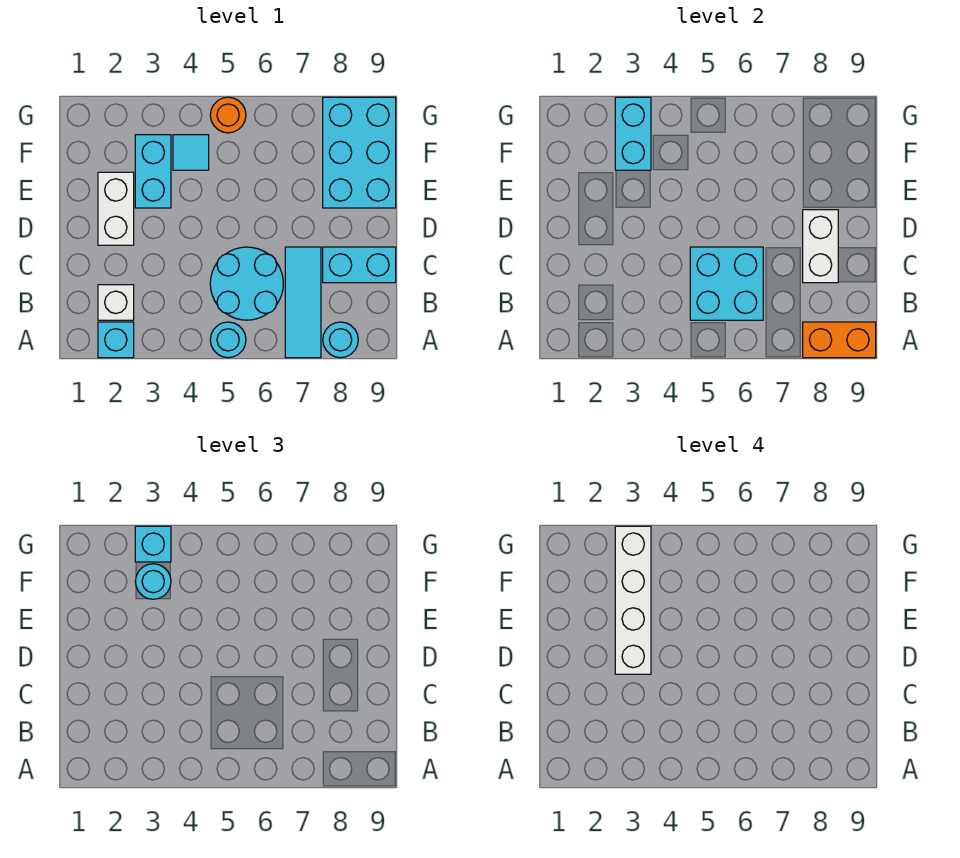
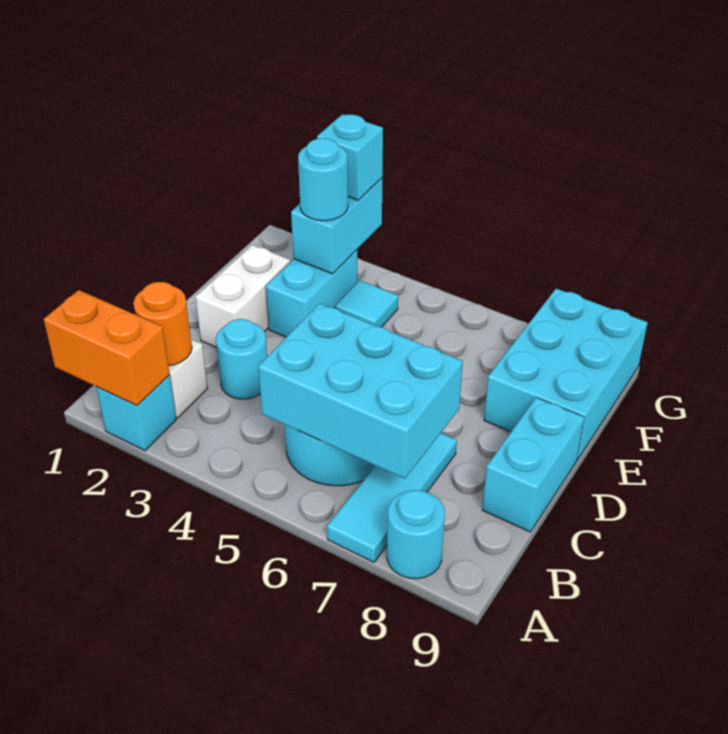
cyan round brick A5 level 1 -> cyan round brick C3 level 1
orange brick A8:A9 level 2 -> orange brick A1:A2 level 2
cyan brick B5:C6 level 2 -> cyan brick B5:C7 level 2
cyan brick C8:C9 level 1 -> cyan brick C9:D9 level 1
white brick C8:D8 level 2 -> none
white brick D3:G3 level 4 -> none
orange round brick G5 level 1 -> orange round brick B2 level 2

